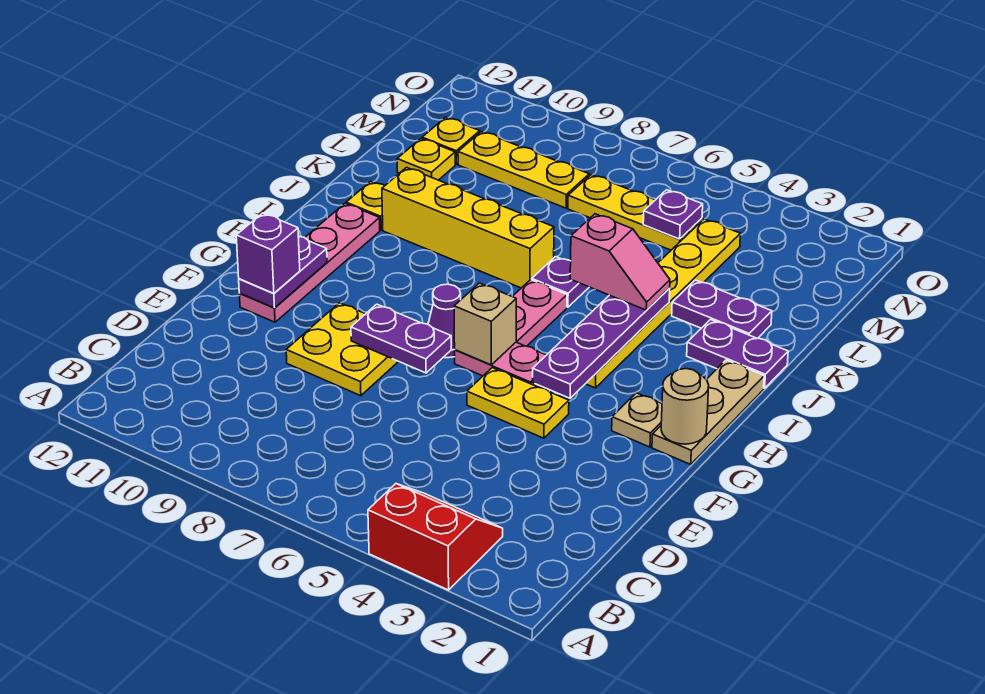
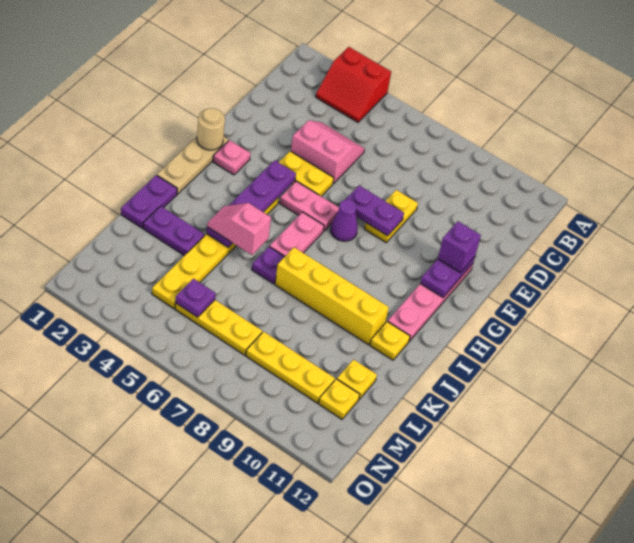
none -> pink slope D4:E5 level 1 top E
yellow plate E8:F9 level 1 -> yellow plate E8:F8 level 1
tan plate G2 level 1 -> pink plate G2 level 1
tan brick G6 level 2 -> none
purple plate J1:J2 level 1 -> purple plate J1:K1 level 1

